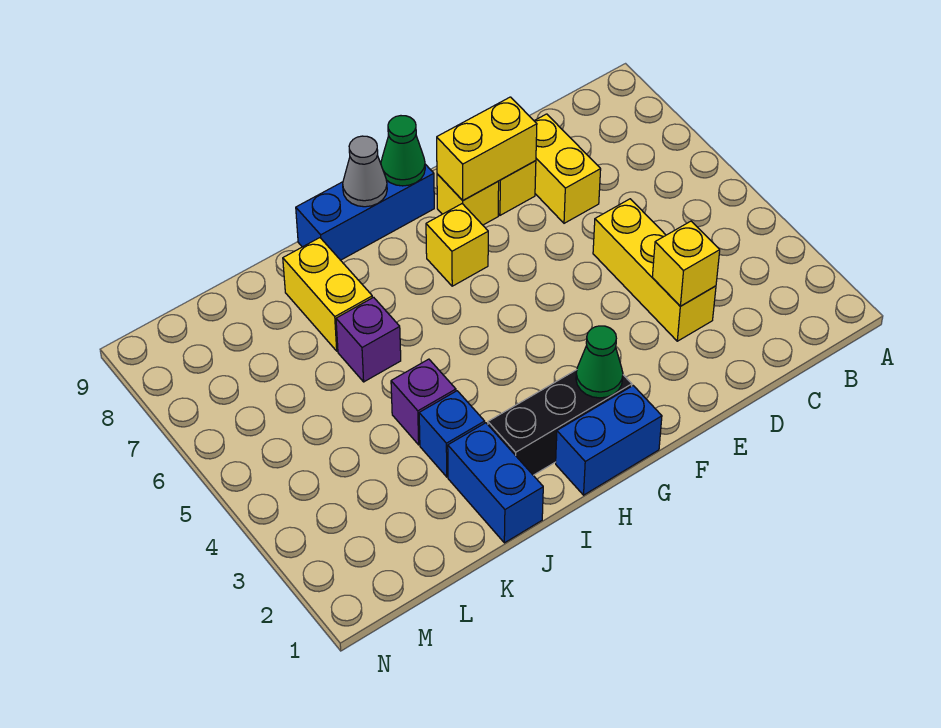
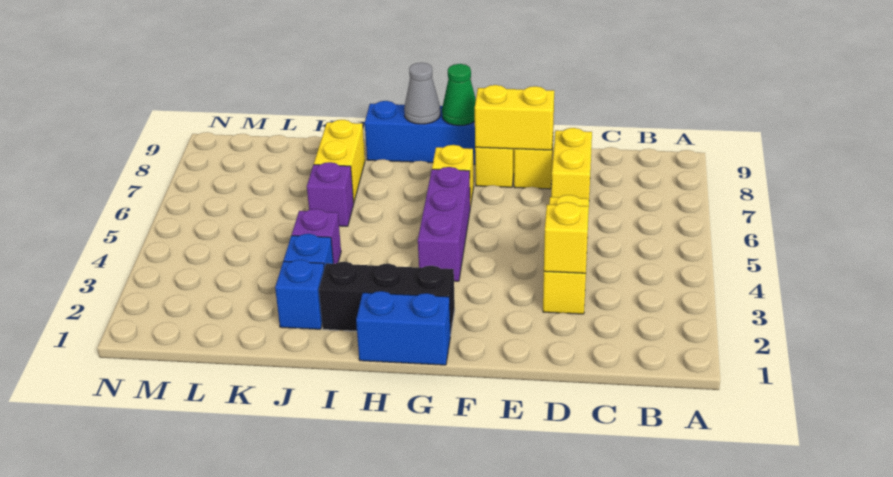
green cone G2 level 2 -> none
none -> purple brick G4:G6 level 1
blue brick J1:J2 level 1 -> blue brick J2 level 1

